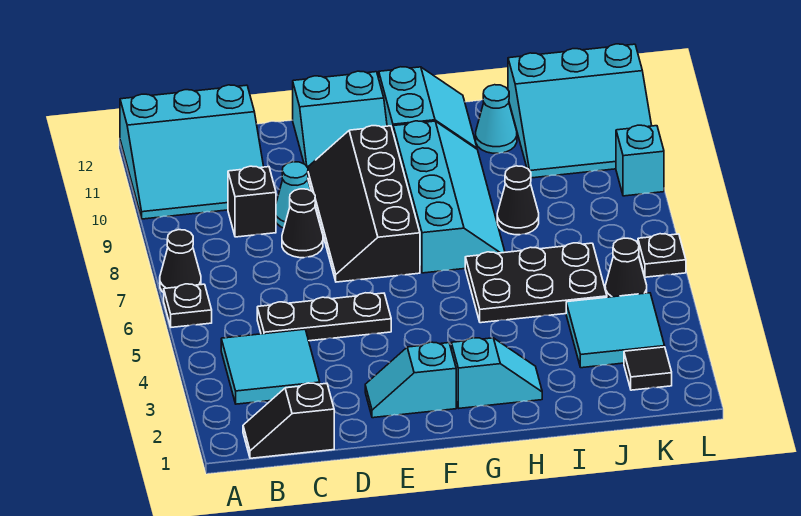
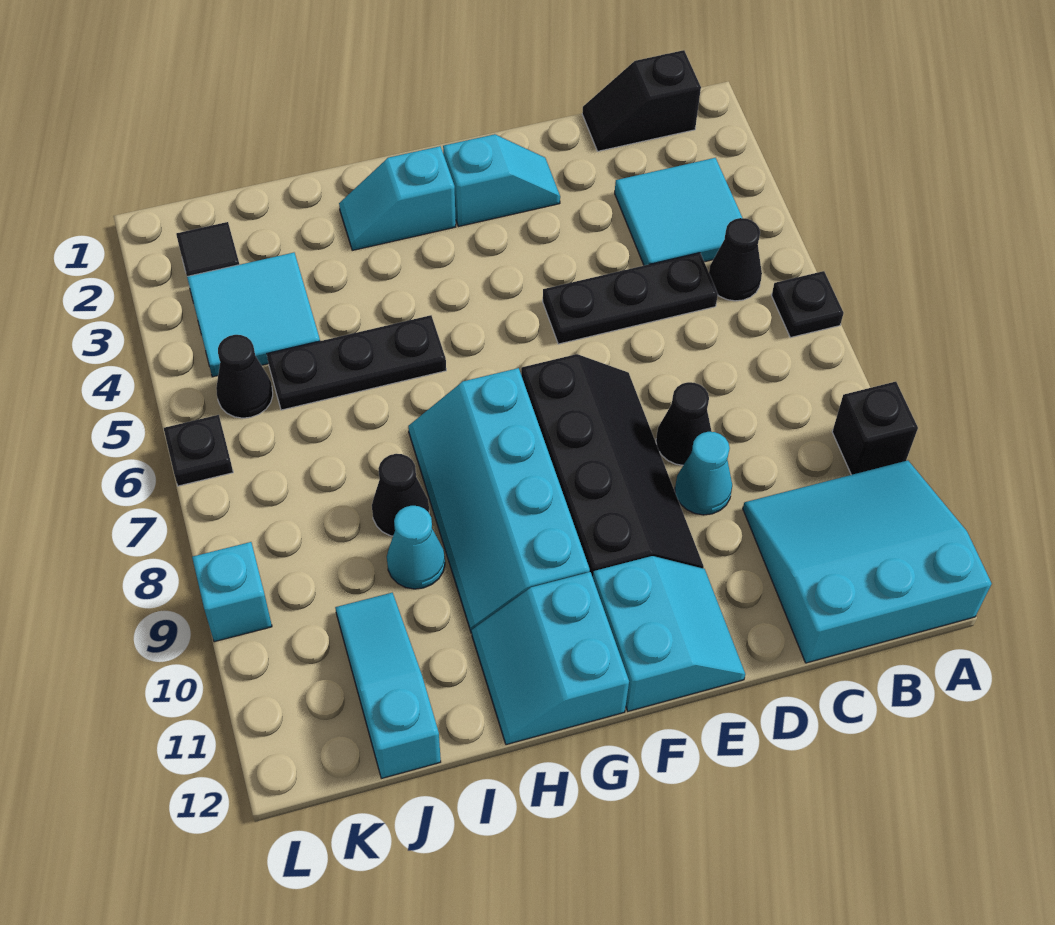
black cone A7 level 1 -> black cone B5 level 1
black slope B1:C1 level 1 top C -> black slope B1:C1 level 1 top B
black brick C9 level 1 -> black brick A9 level 1
cyan slope E11:F12 level 1 top 12 -> cyan slope E11:F12 level 1 top F
black plate H5:J6 level 1 -> black plate H5:J5 level 1
cyan cone I11 level 1 -> cyan cone I9 level 1
cyan slope J10:L12 level 1 top 12 -> cyan slope J10:J12 level 1 top 12

